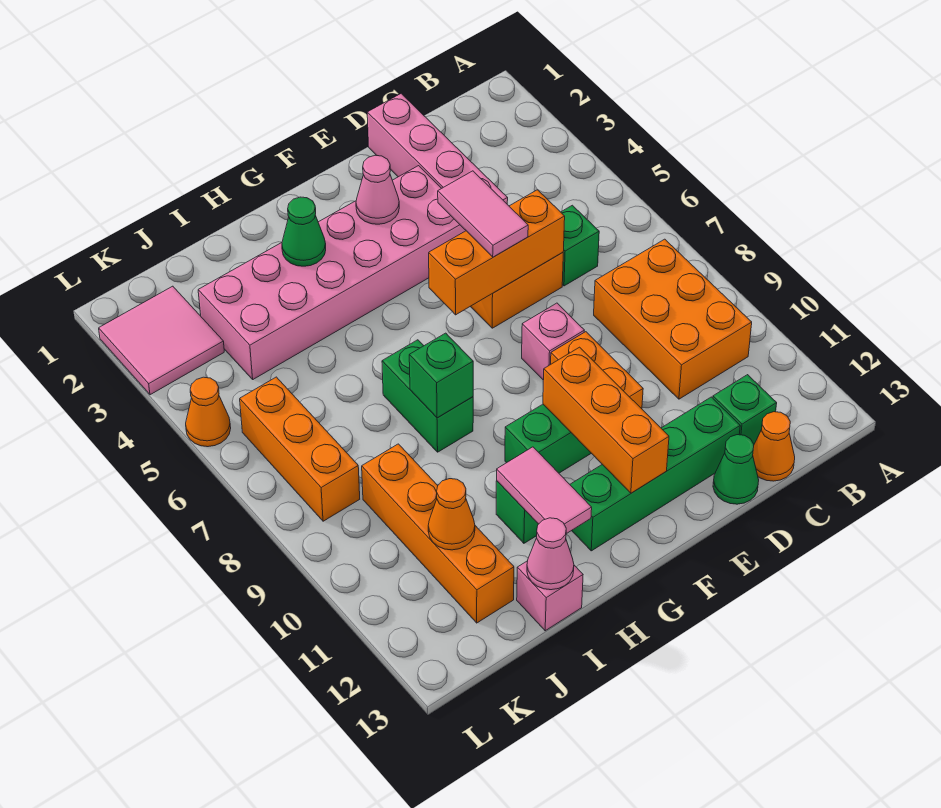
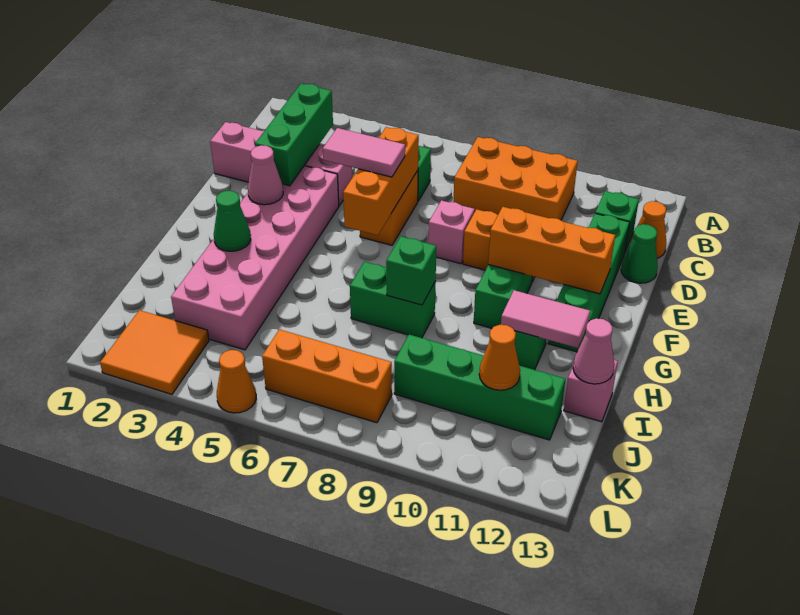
none -> green brick C3:E3 level 2
orange brick J9:J12 level 1 -> green brick J9:J12 level 1
pink tile K2:L3 level 1 -> orange tile K2:L3 level 1

